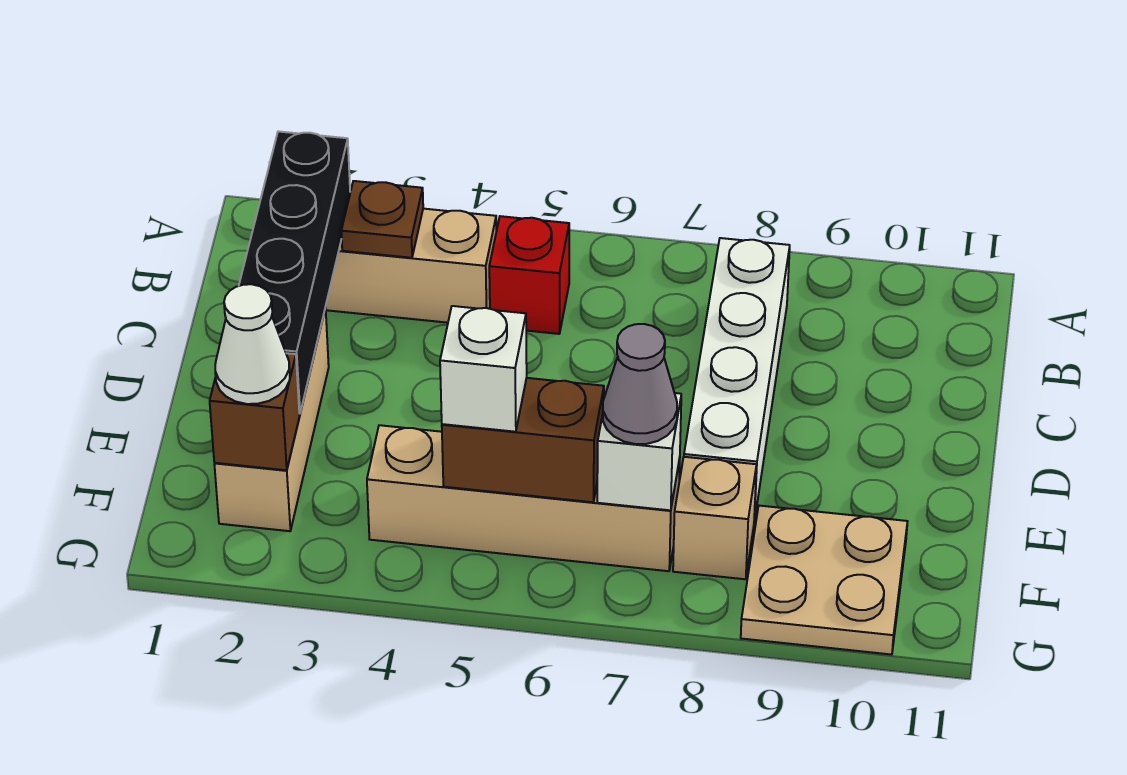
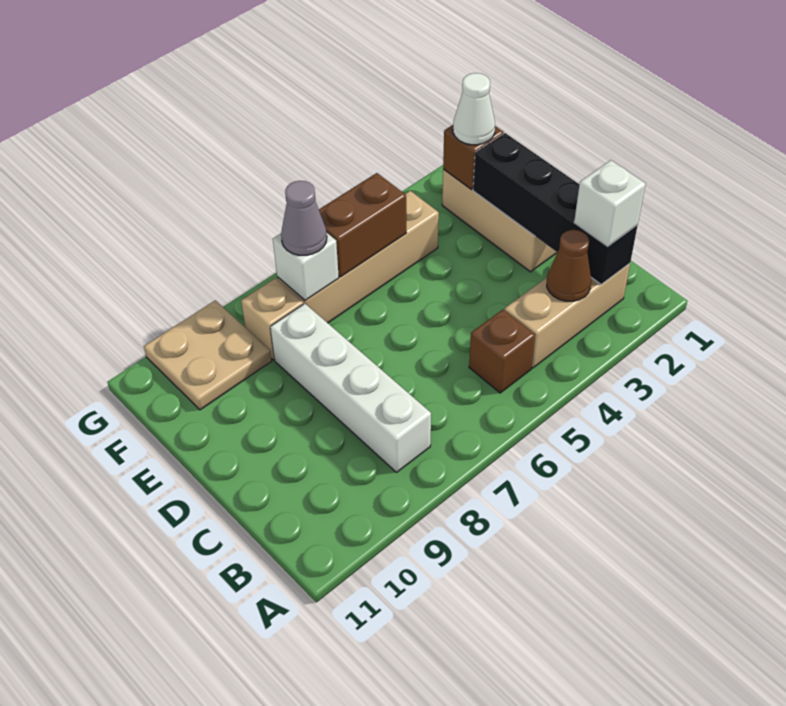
brown plate B3 level 2 -> brown cone B3 level 2
red brick B5 level 1 -> brown brick B5 level 1
white brick F5 level 3 -> white brick B2 level 3

